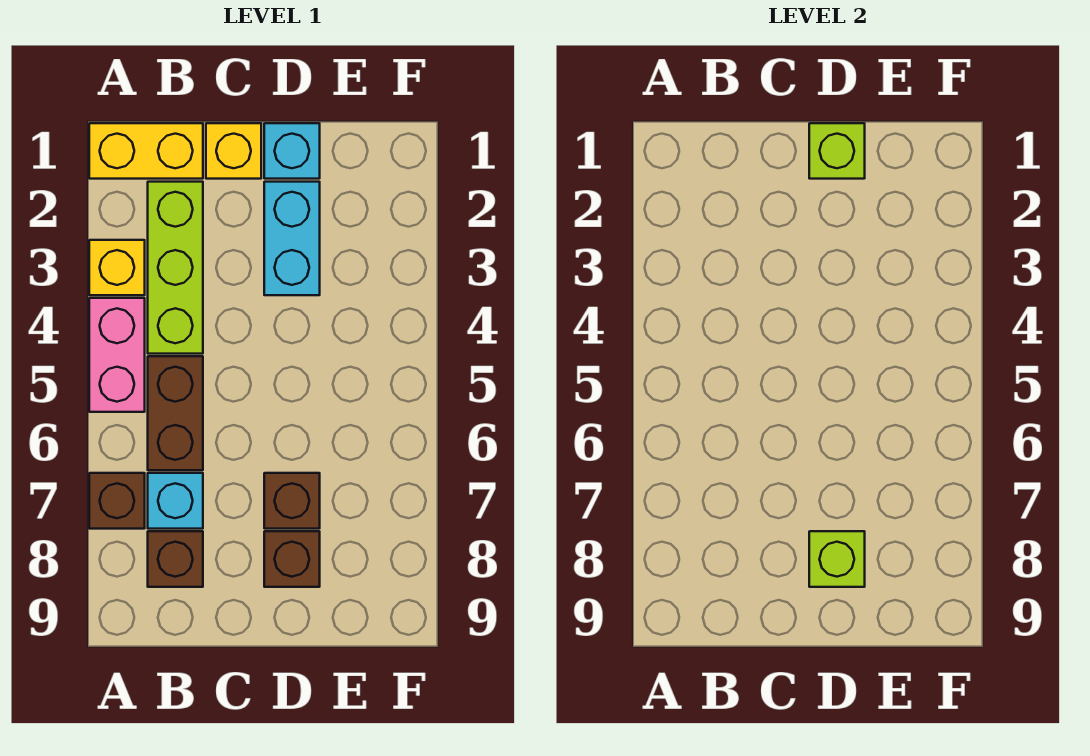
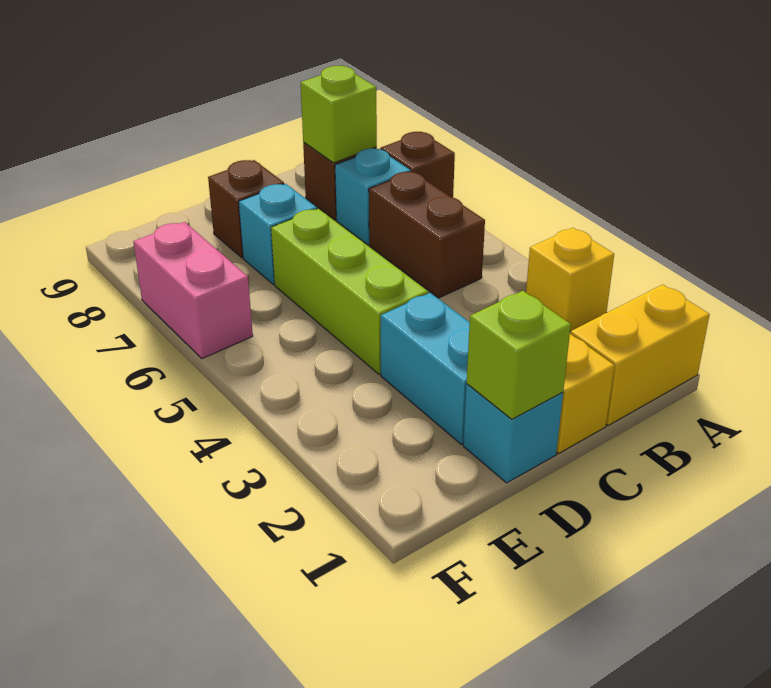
pink brick A4:A5 level 1 -> pink brick F6:F7 level 1
lime brick B2:B4 level 1 -> lime brick D4:D6 level 1
brown brick D7 level 1 -> cyan brick D7 level 1
lime brick D8 level 2 -> lime brick B8 level 2

